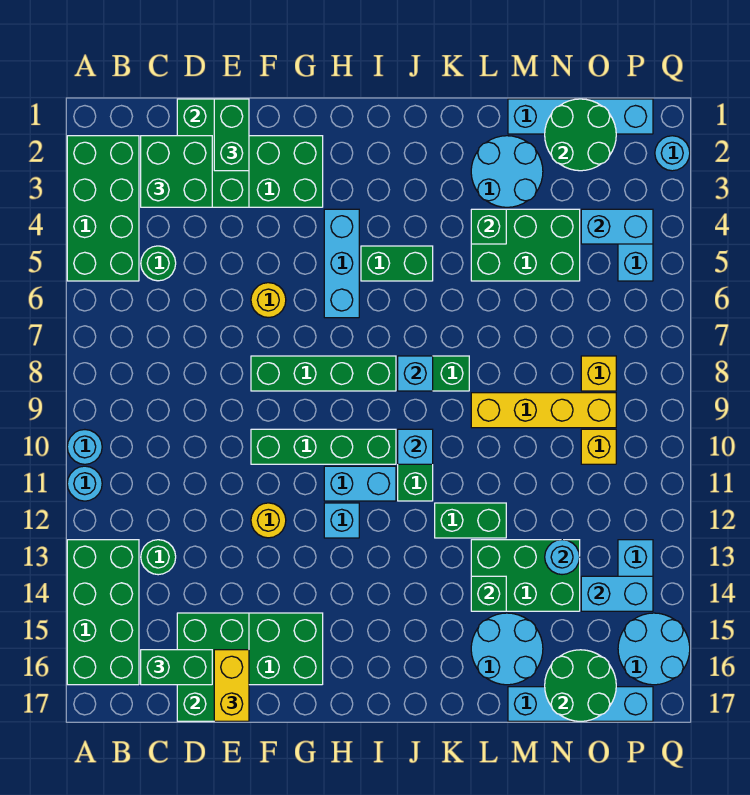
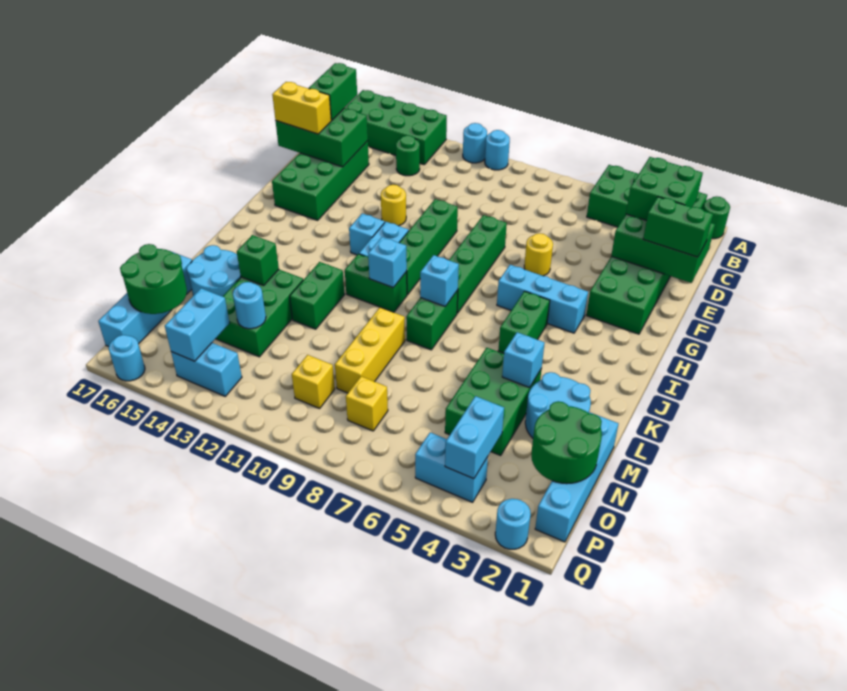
green round brick C5 level 1 -> green round brick A1 level 1
green brick L4 level 2 -> cyan brick L4 level 2
yellow brick L9:O9 level 1 -> yellow brick L9:N9 level 1
cyan round brick P15:Q16 level 1 -> cyan round brick Q16 level 1

